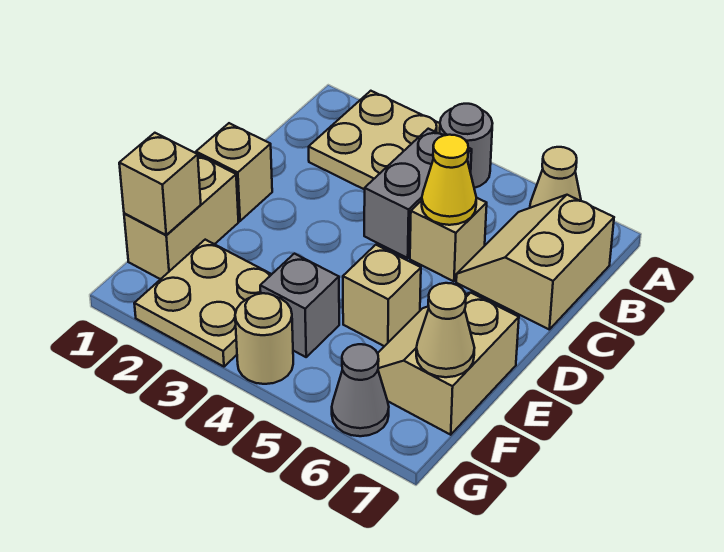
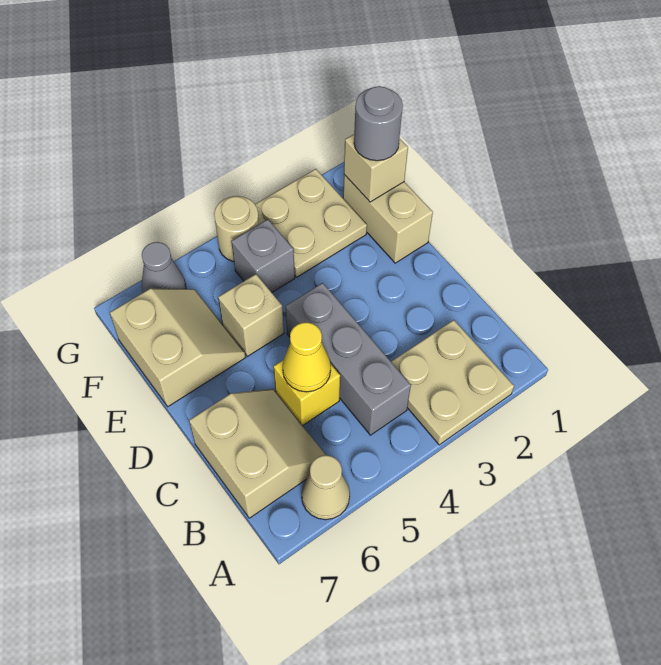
grey round brick A4 level 1 -> grey round brick F1 level 3
grey brick B4:C4 level 1 -> grey brick B4:D4 level 1
tan brick C5 level 1 -> yellow brick C5 level 1
tan brick D1 level 1 -> none
tan cone F7 level 2 -> none

